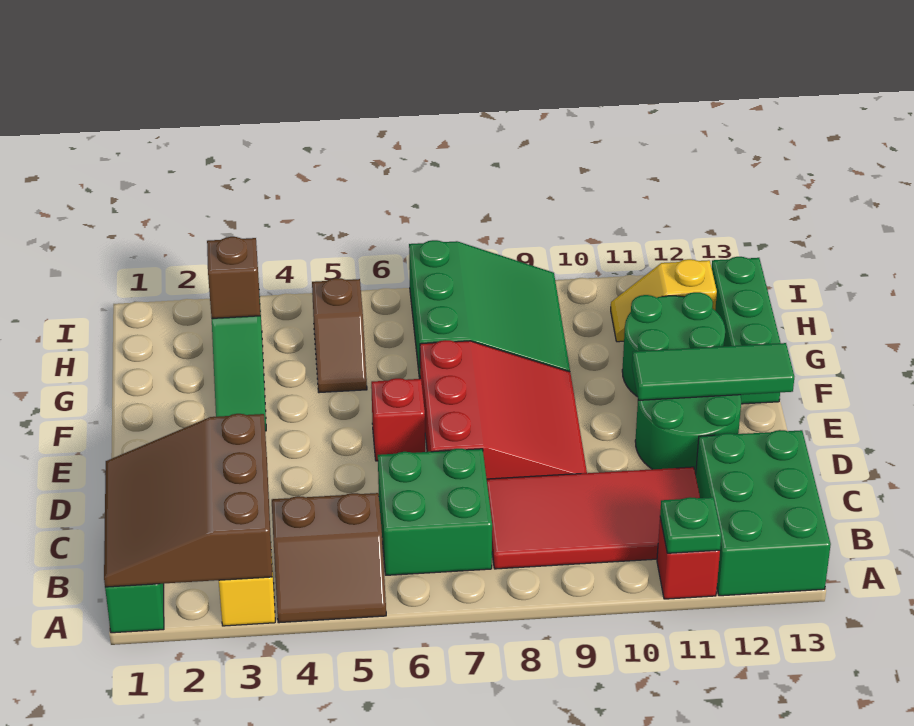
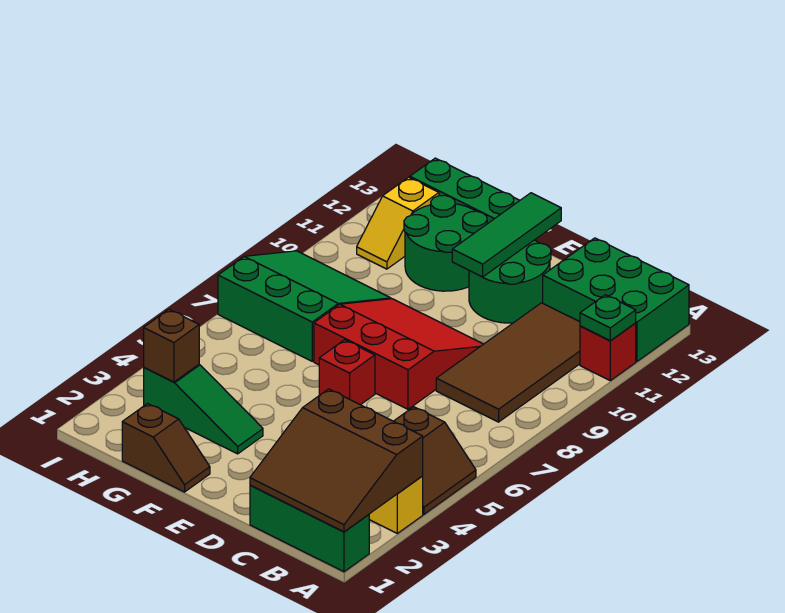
green brick B6:C7 level 1 -> none
red tile B8:C11 level 1 -> brown tile B8:C11 level 1
brown slope G5:H5 level 1 top H -> brown slope F1:G1 level 1 top G

